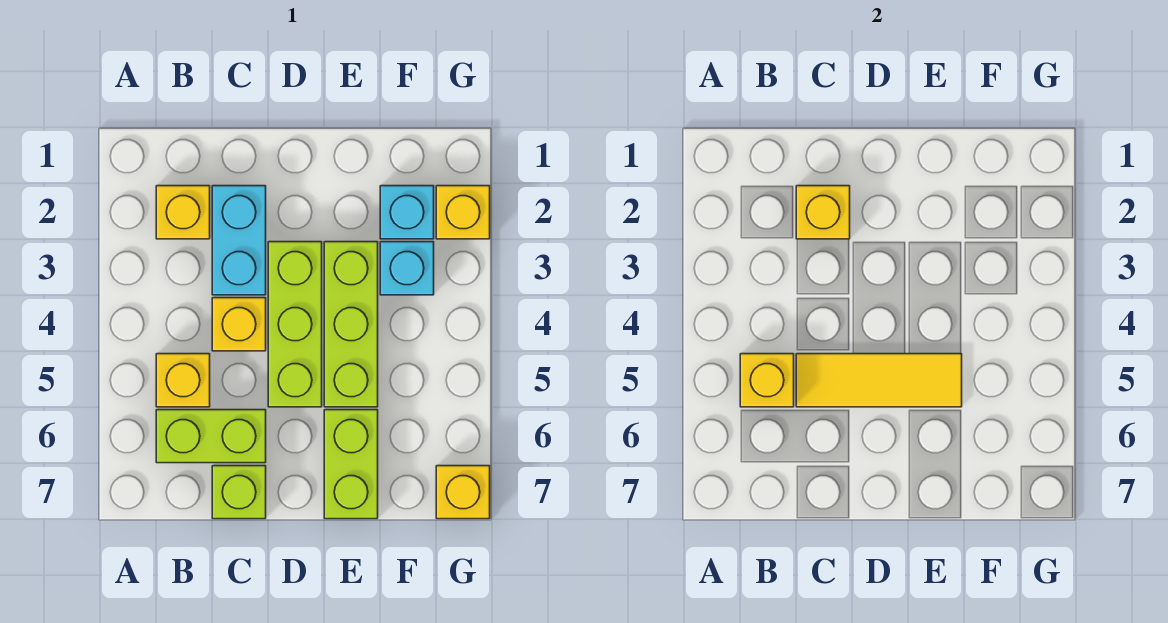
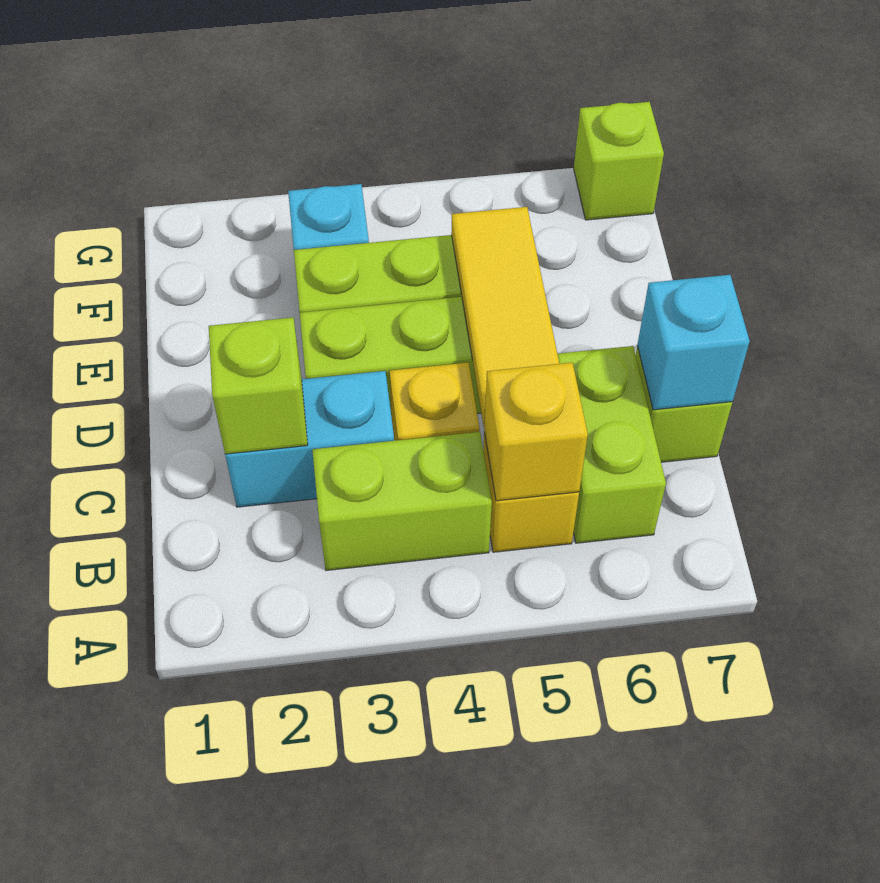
yellow brick B2 level 1 -> none
yellow brick C2 level 2 -> lime brick C2 level 2
lime brick E6:E7 level 1 -> lime brick B3:B4 level 1
cyan brick F2 level 1 -> cyan brick C7 level 2
yellow brick G2 level 1 -> none
yellow brick G7 level 1 -> lime brick G7 level 1

